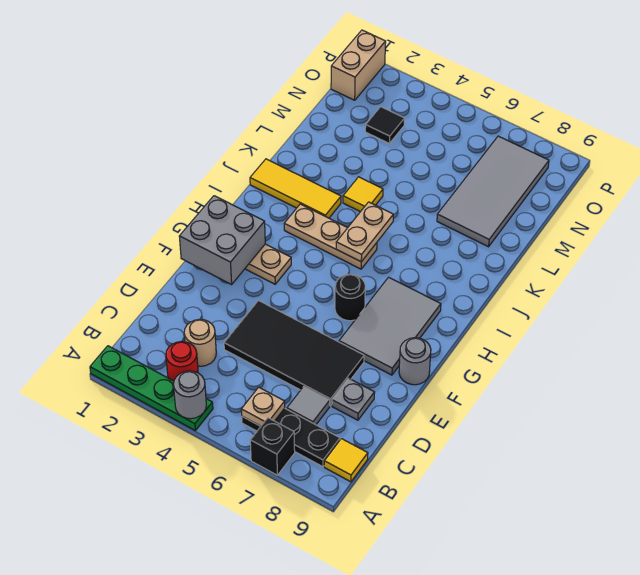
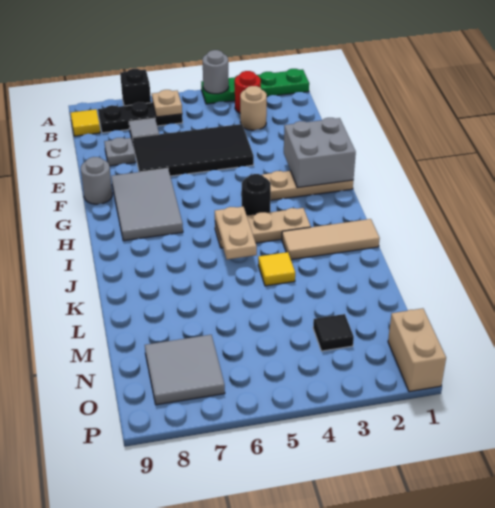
black round brick G6 level 1 -> black round brick H4 level 1
yellow tile J1:J3 level 1 -> tan tile J1:J3 level 1
grey tile L7:O8 level 1 -> grey tile N7:O8 level 1

